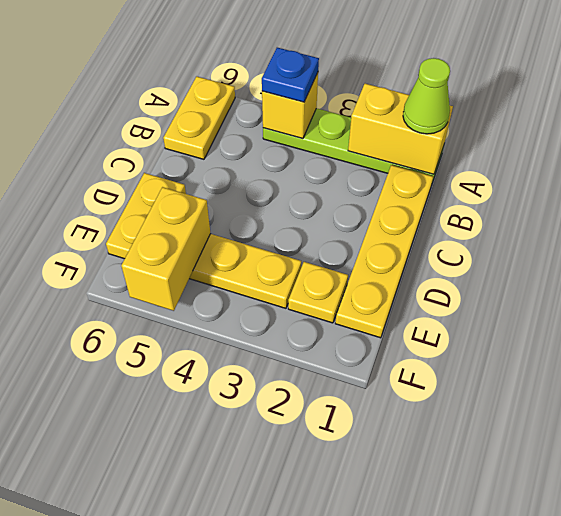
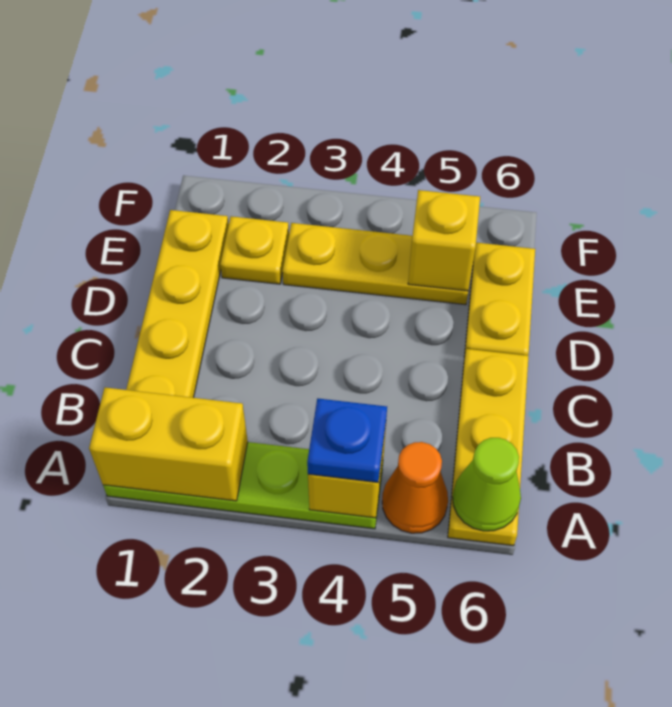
lime cone A1 level 3 -> lime cone A6 level 2
none -> orange cone A5 level 1
yellow plate A6:B6 level 1 -> yellow plate A6:C6 level 1
yellow brick E5:F5 level 2 -> yellow brick E5 level 2

